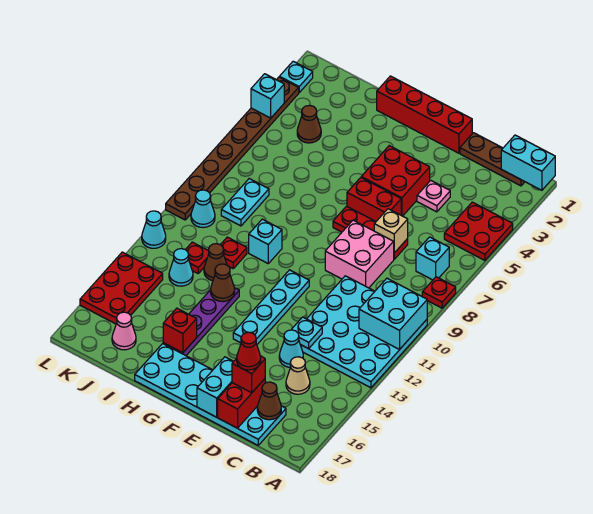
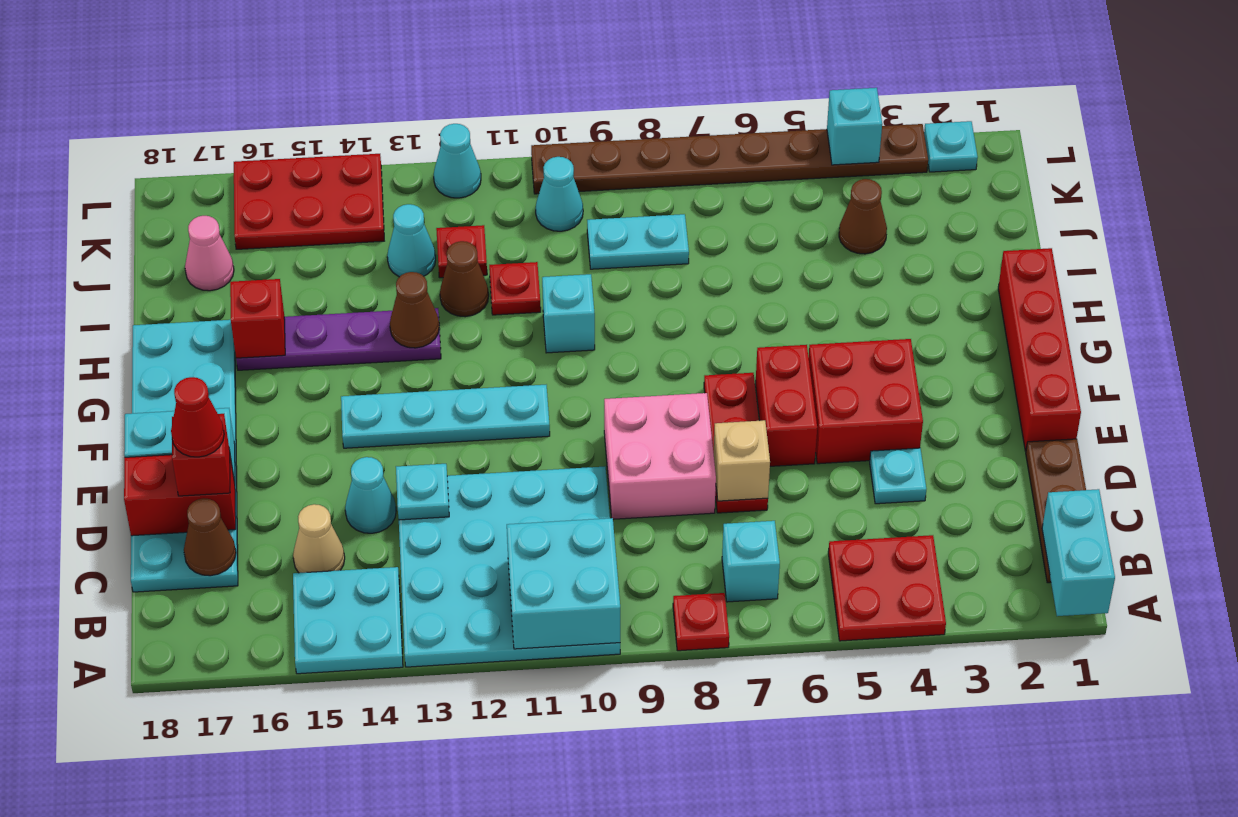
none -> cyan plate A14:B15 level 1
pink plate D4 level 1 -> cyan plate D4 level 1

